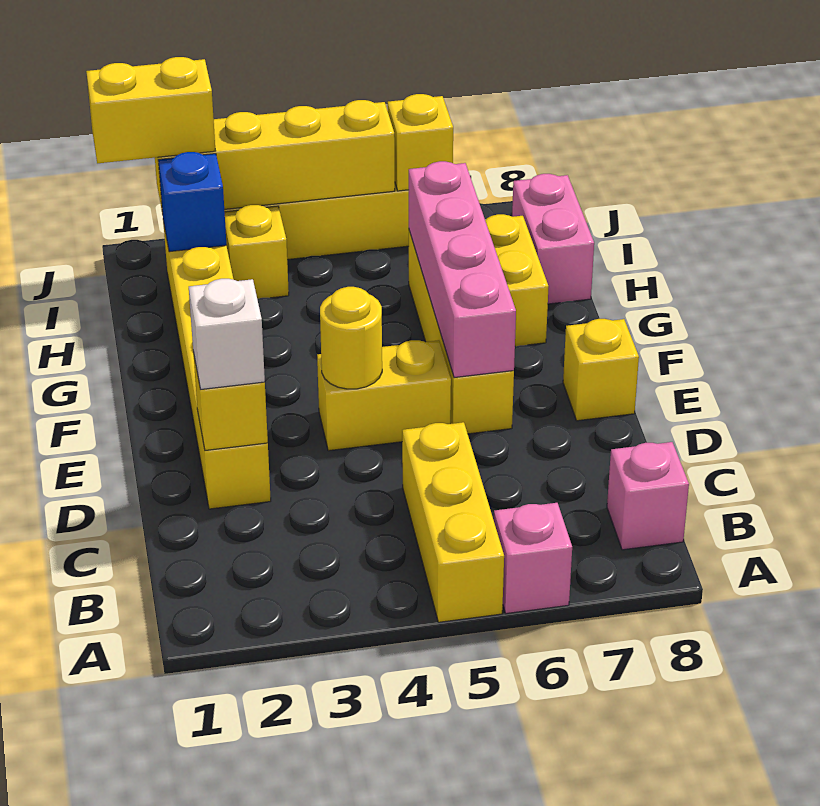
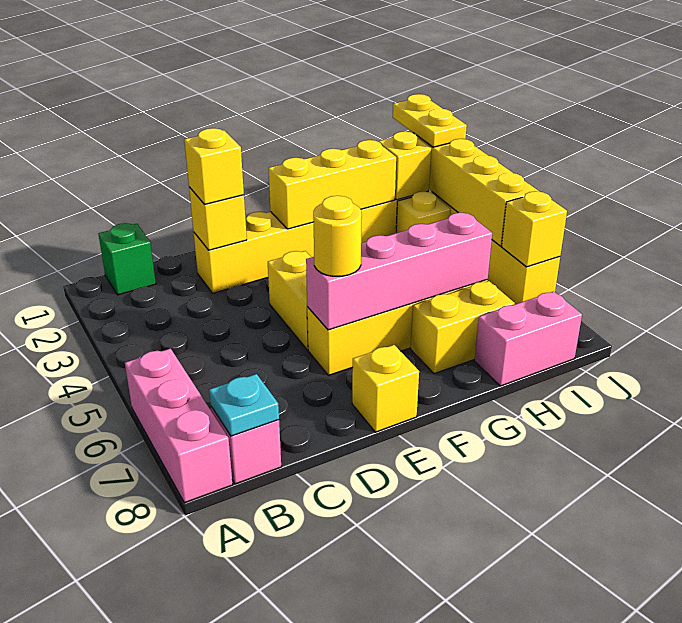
yellow brick A5:C5 level 1 -> yellow brick F2:H2 level 2
pink brick A6 level 1 -> pink brick A6:A8 level 1
none -> green brick B1 level 1
none -> cyan plate B8 level 2
white brick D2 level 3 -> yellow brick D2 level 3
yellow round brick E4 level 2 -> yellow round brick E6 level 3
blue brick I2 level 2 -> yellow brick I2 level 2
yellow brick J1:J2 level 3 -> yellow plate J1:J2 level 3

